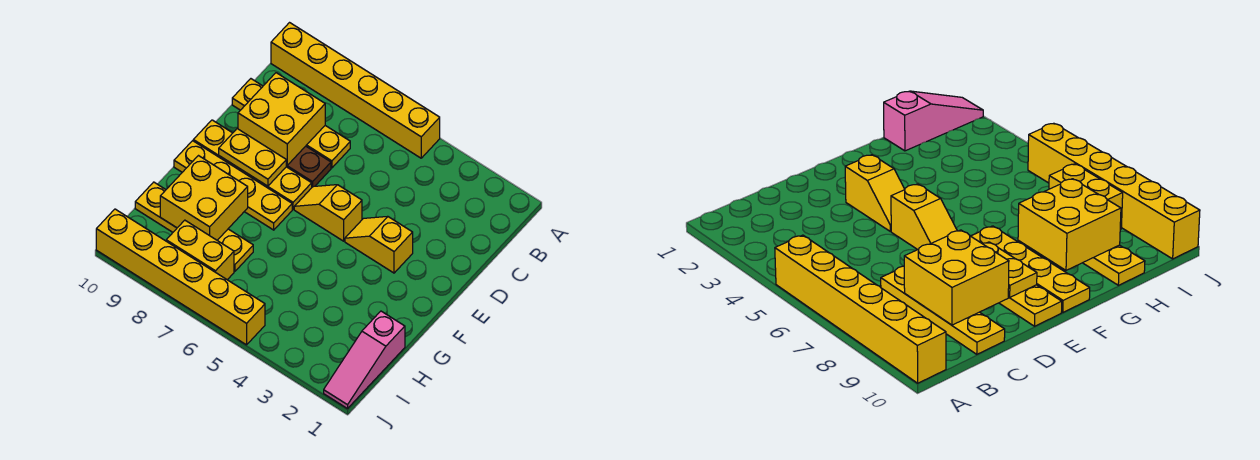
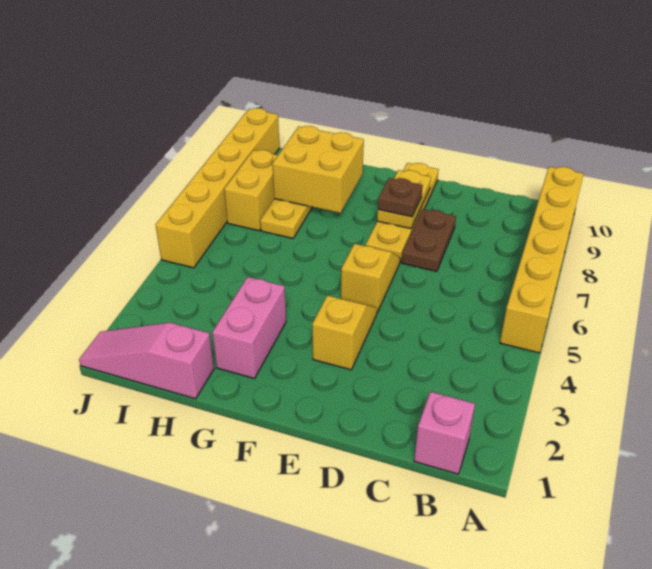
none -> pink brick B1 level 1
yellow plate C7:C10 level 1 -> none
yellow brick C8:D9 level 2 -> none
none -> brown plate E8 level 3
yellow plate F7:F10 level 1 -> none
none -> pink brick G2:G3 level 1

